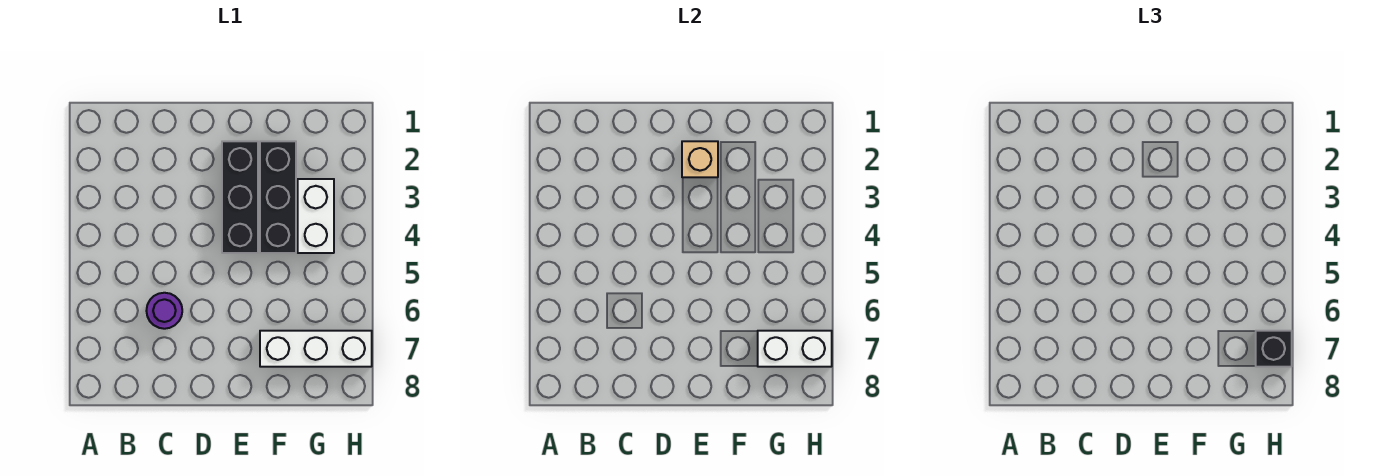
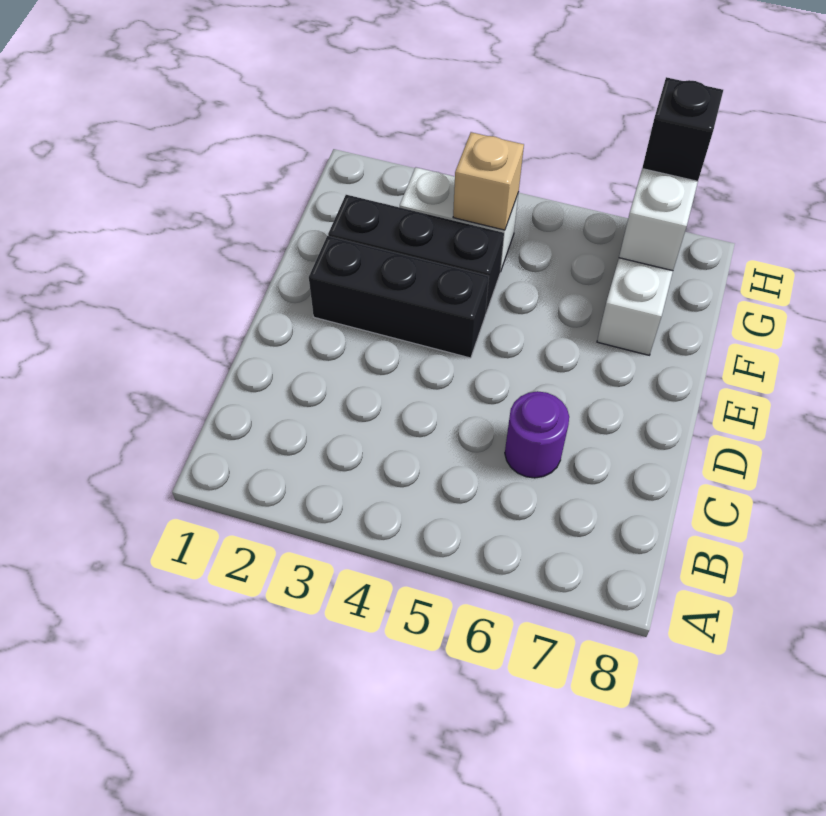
tan brick E2 level 2 -> tan brick G4 level 2

